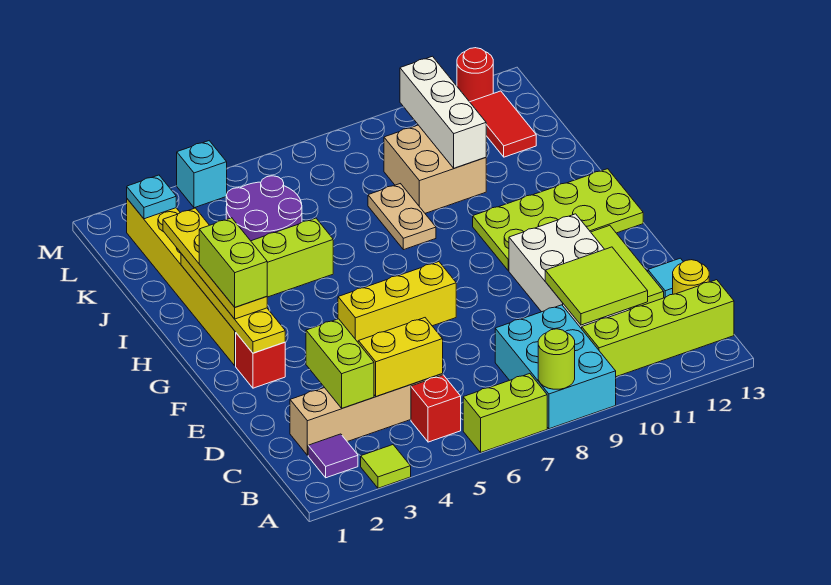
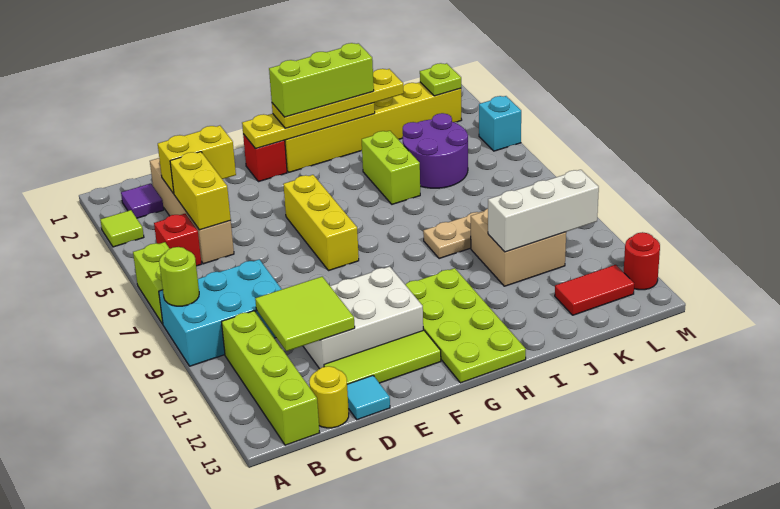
lime brick C3:D3 level 2 -> yellow brick C3:D3 level 2
lime brick G2:H2 level 4 -> lime brick G2:I2 level 4
cyan plate L2 level 2 -> lime plate L2 level 2

